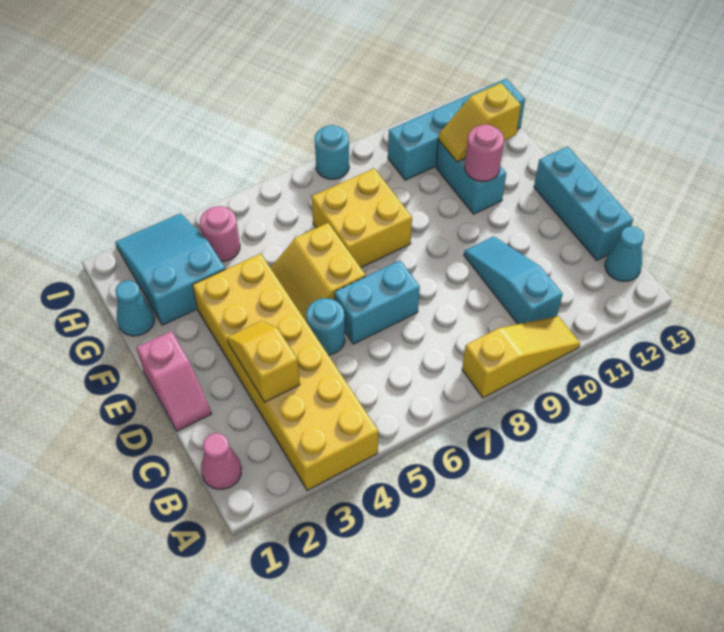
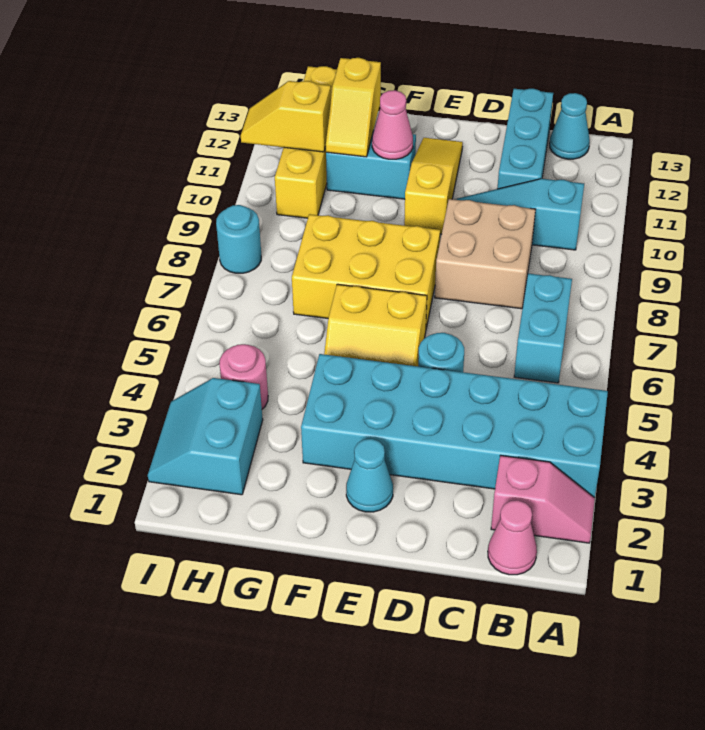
yellow brick A3:F4 level 1 -> cyan brick A3:F4 level 1
yellow slope A8:A10 level 1 top 8 -> yellow slope E10:E12 level 1 top 10
yellow slope C3:D3 level 2 top C -> yellow slope H11:I11 level 2 top H
none -> tan brick C8:D9 level 1
cyan brick C13:E13 level 1 -> cyan brick C11:C13 level 1
pink slope D1:E1 level 1 top E -> pink slope A2:B2 level 1 top B
cyan brick D6:D7 level 1 -> cyan brick B6:B7 level 1
yellow brick F7:G8 level 1 -> yellow brick E7:G8 level 1
pink round brick F11 level 2 -> pink cone F11 level 2
cyan cone G1 level 1 -> cyan cone E2 level 1
cyan slope G2:I3 level 1 top G -> cyan slope H2:I3 level 1 top H
cyan brick H10:H13 level 1 -> yellow brick H10:H13 level 1

